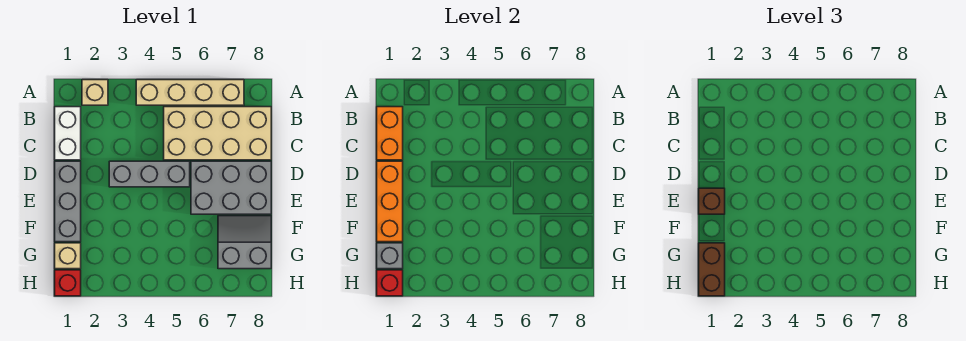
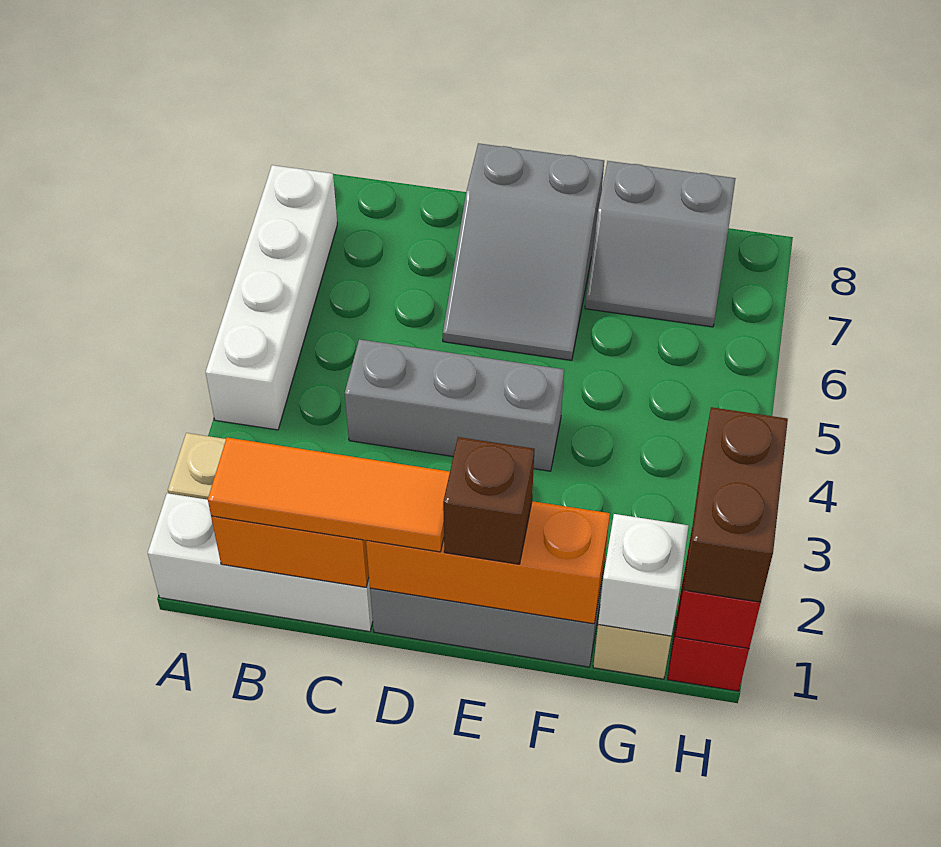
tan brick A4:A7 level 1 -> white brick A4:A7 level 1
white brick B1:C1 level 1 -> white brick A1:C1 level 1
none -> orange tile B1:D1 level 3
tan brick B5:C8 level 1 -> none
grey brick D3:D5 level 1 -> grey brick C4:E4 level 1
grey brick D6:E8 level 1 -> grey slope D6:E8 level 1 top 8
grey slope F7:G8 level 1 top G -> grey slope F7:G8 level 1 top 8
grey brick G1 level 2 -> white brick G1 level 2
brown brick G1:H1 level 3 -> brown brick H1:H2 level 3

